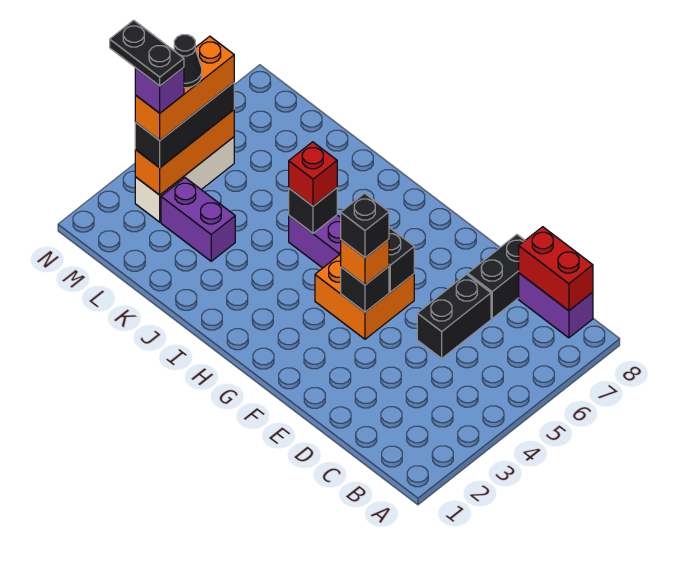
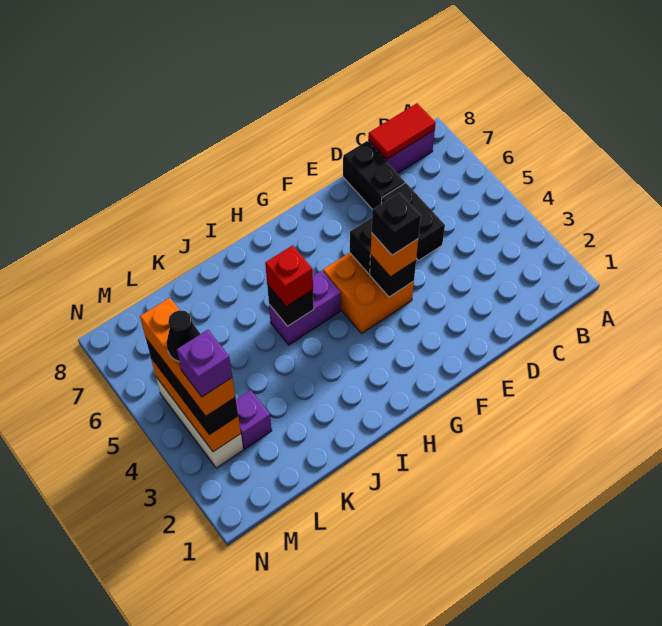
red brick B8:C8 level 2 -> red tile B8:C8 level 2
purple brick K3:L3 level 1 -> purple brick L3 level 1
black plate M3:N3 level 6 -> none

